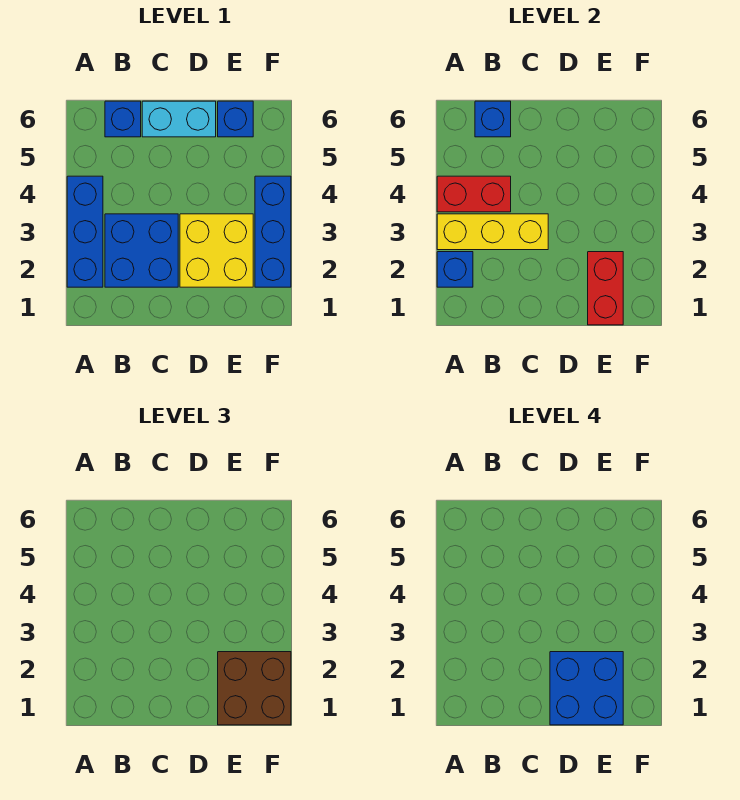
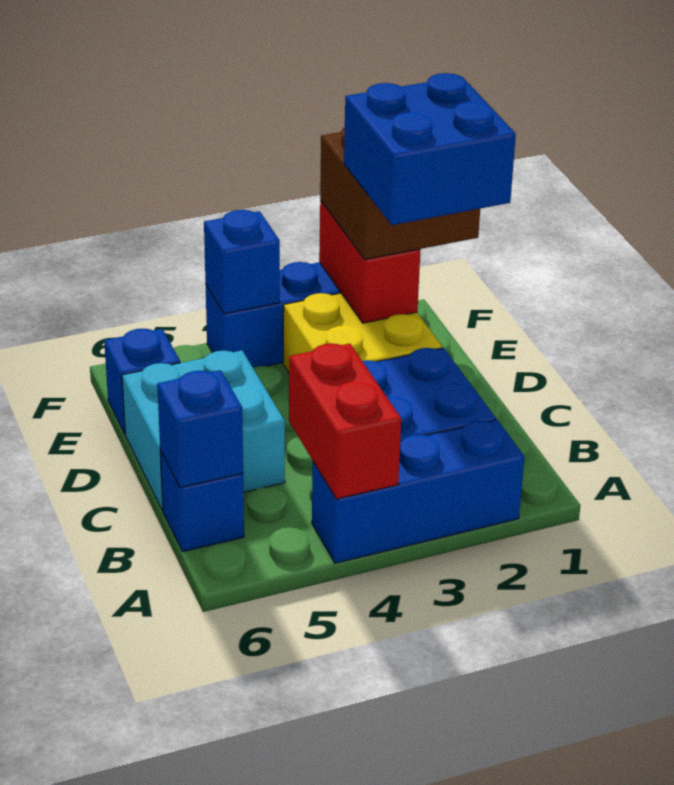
blue brick A2 level 2 -> blue brick F4 level 2
yellow brick A3:C3 level 2 -> none
cyan brick C6:D6 level 1 -> cyan brick C5:D6 level 1
red brick E1:E2 level 2 -> red brick E2:F2 level 2

